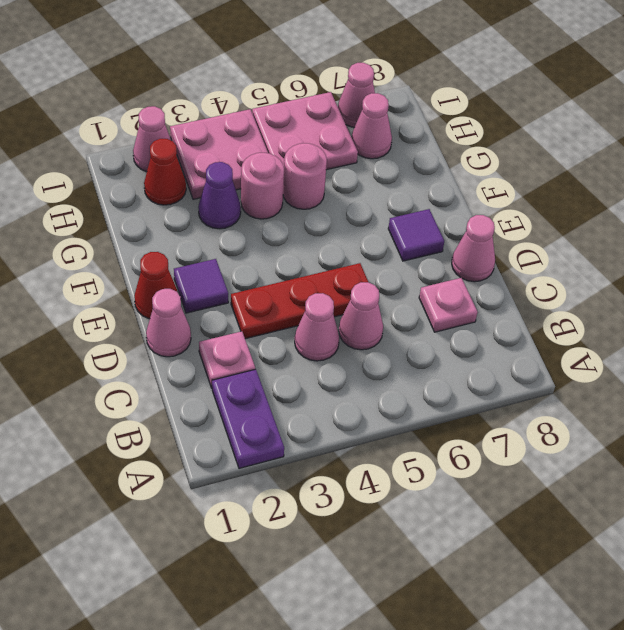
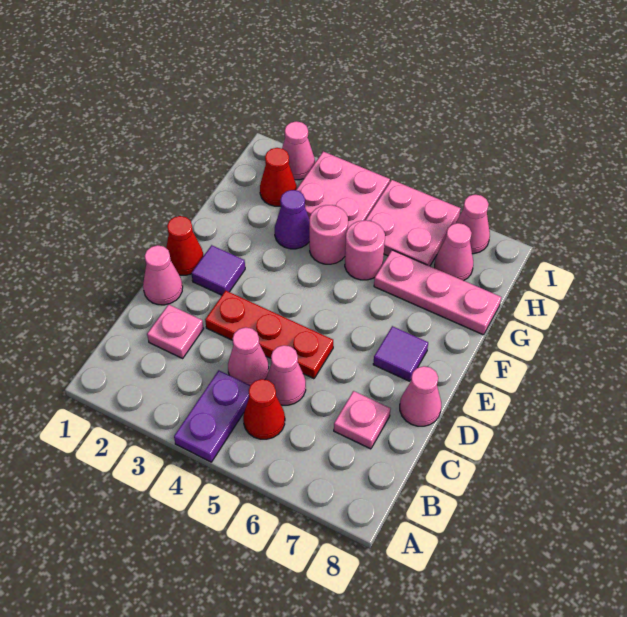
purple plate A2:B2 level 1 -> purple plate A4:B4 level 1
none -> red cone B5 level 1
none -> pink plate G6:G8 level 1

